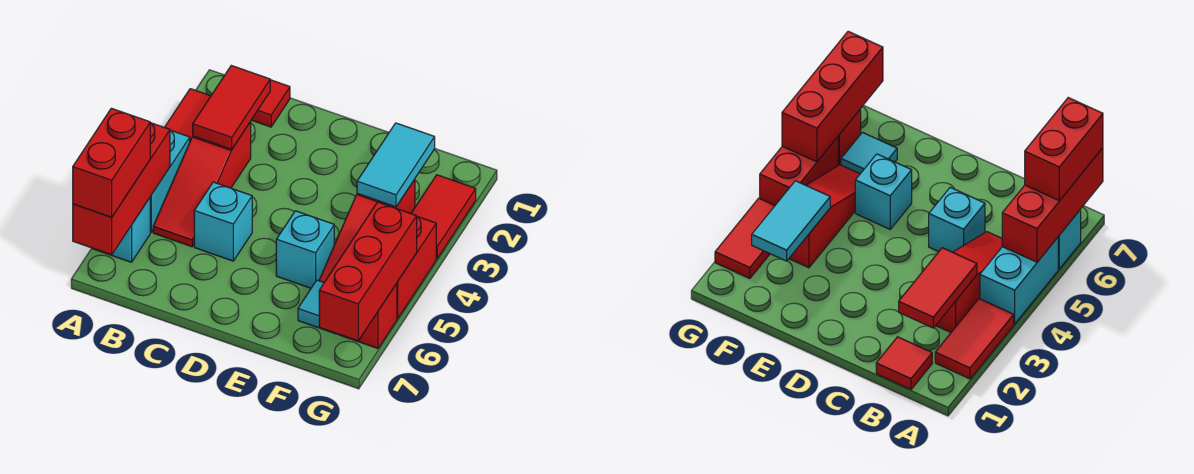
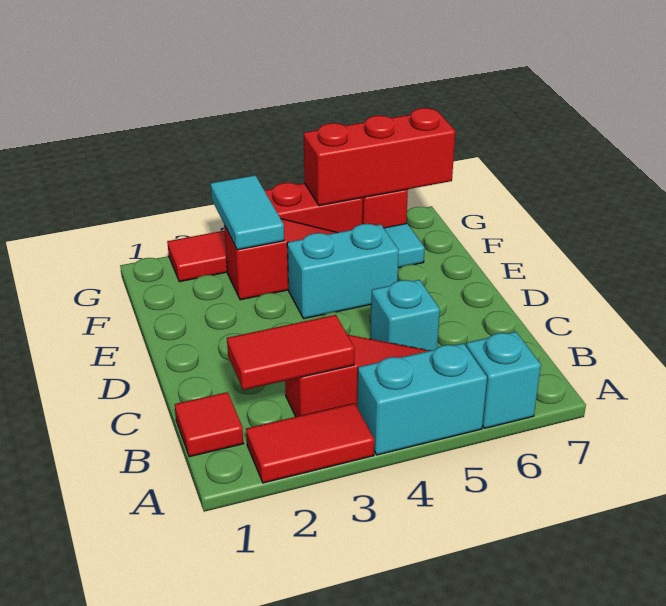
red brick A5:A7 level 2 -> none
red brick A6:A7 level 3 -> none
cyan brick E5 level 1 -> cyan brick E4:E5 level 1
cyan tile F2:F3 level 2 -> cyan tile F3:G3 level 2

